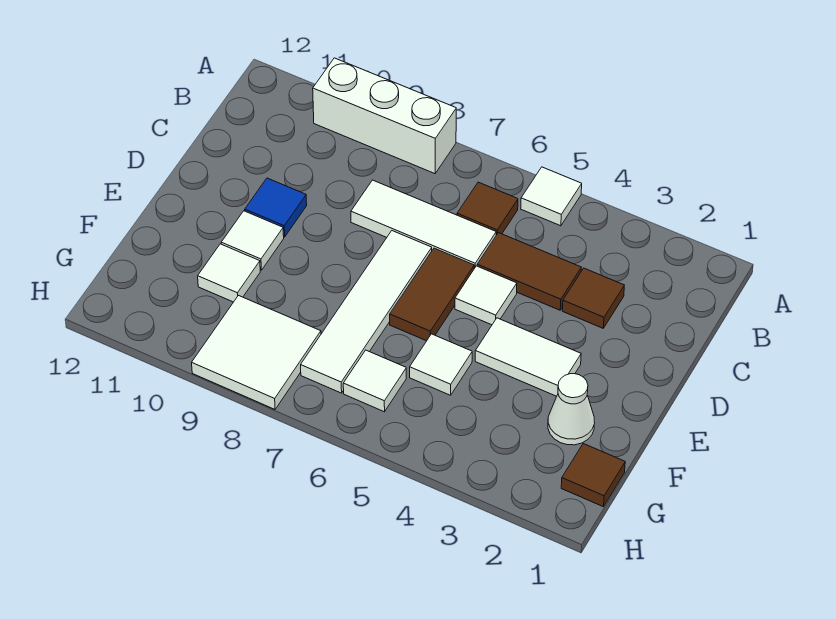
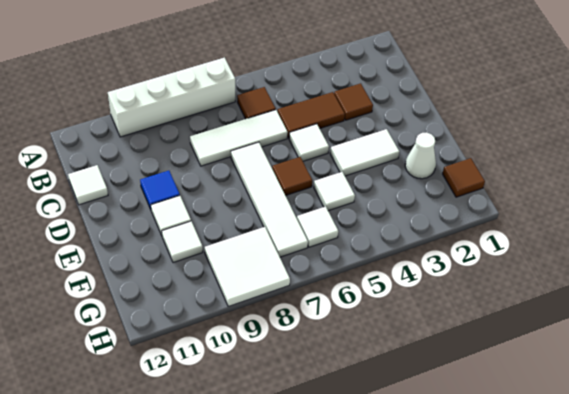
white tile A5 level 1 -> white tile C12 level 1
white brick A8:A10 level 1 -> white brick A7:A10 level 1
brown tile D6:E6 level 1 -> brown tile E6 level 1

